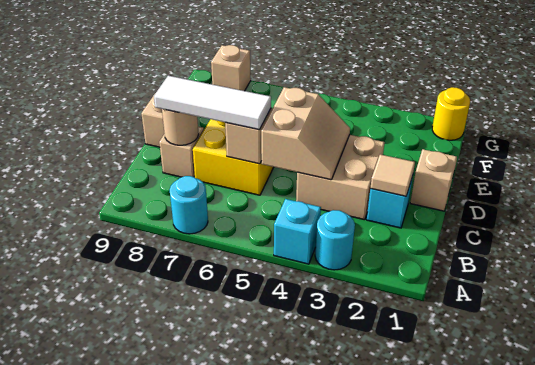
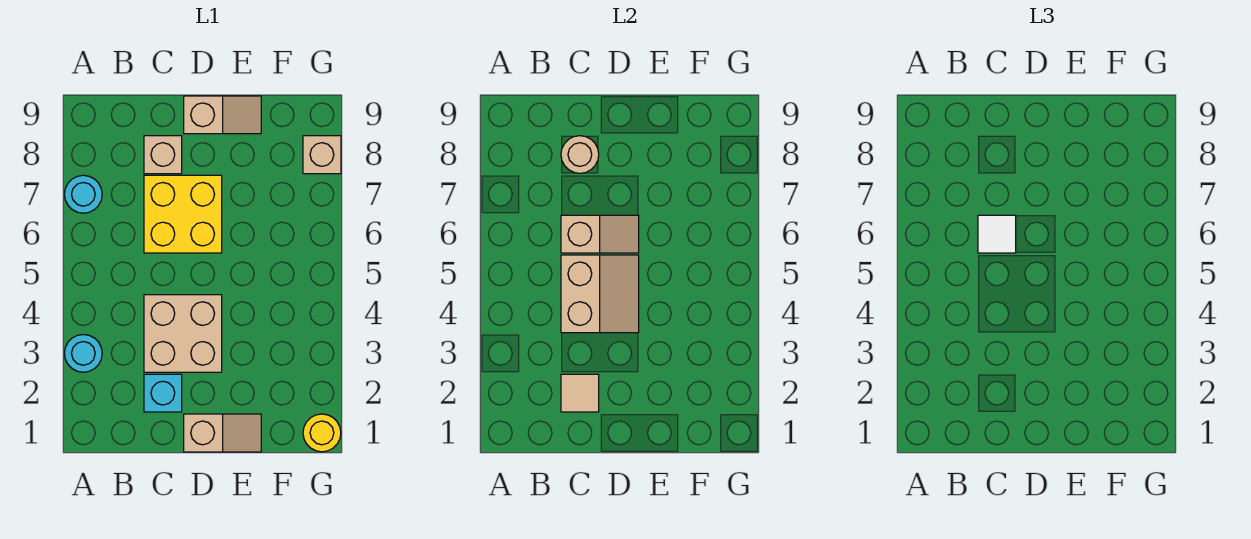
cyan brick A4 level 1 -> none
tan slope C4:D5 level 2 top 5 -> tan slope C4:D5 level 2 top C
white tile C6:C8 level 3 -> white tile C6 level 3

